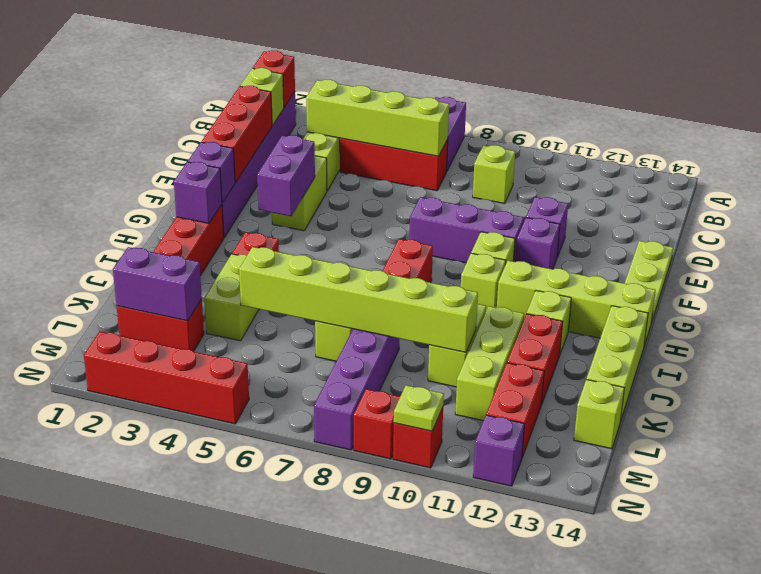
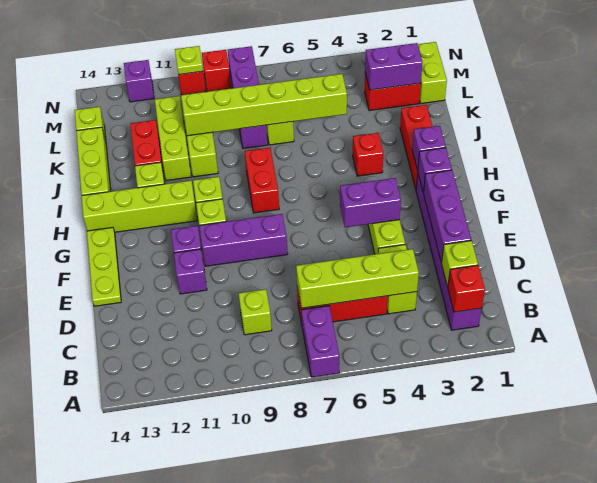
red brick D2:F2 level 2 -> purple brick D2:F2 level 2
purple brick F4:G4 level 2 -> purple brick F4:F5 level 2
lime brick J4:K4 level 1 -> lime brick L1:M1 level 1
red brick L12:M12 level 1 -> none
red brick N2:N5 level 1 -> none

